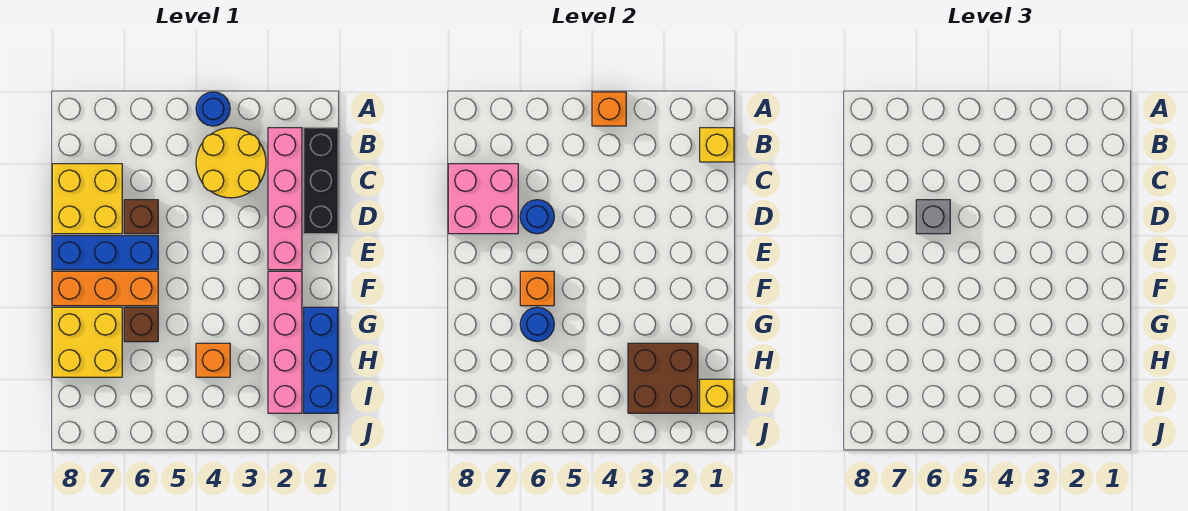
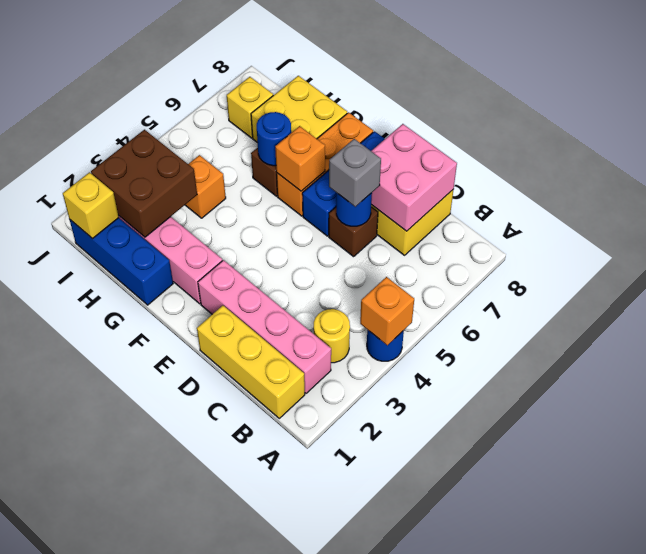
black brick B1:D1 level 1 -> yellow brick B1:D1 level 1
yellow brick B1 level 2 -> yellow brick I7 level 1
yellow round brick B3:C4 level 1 -> yellow round brick B3 level 1

